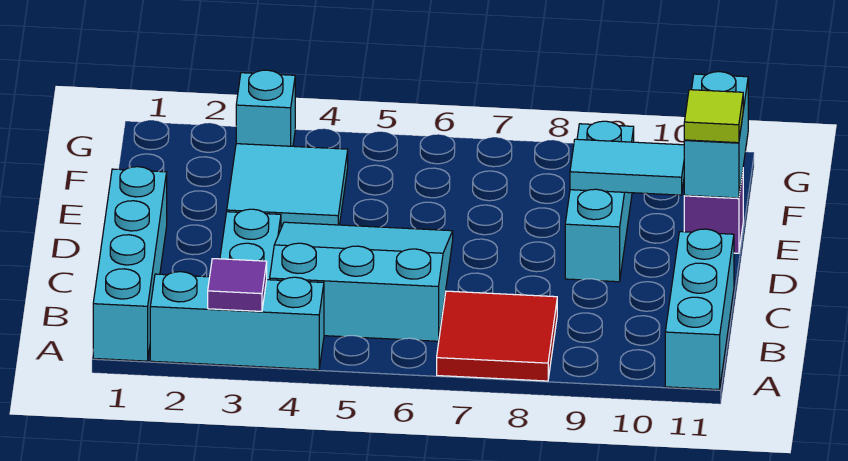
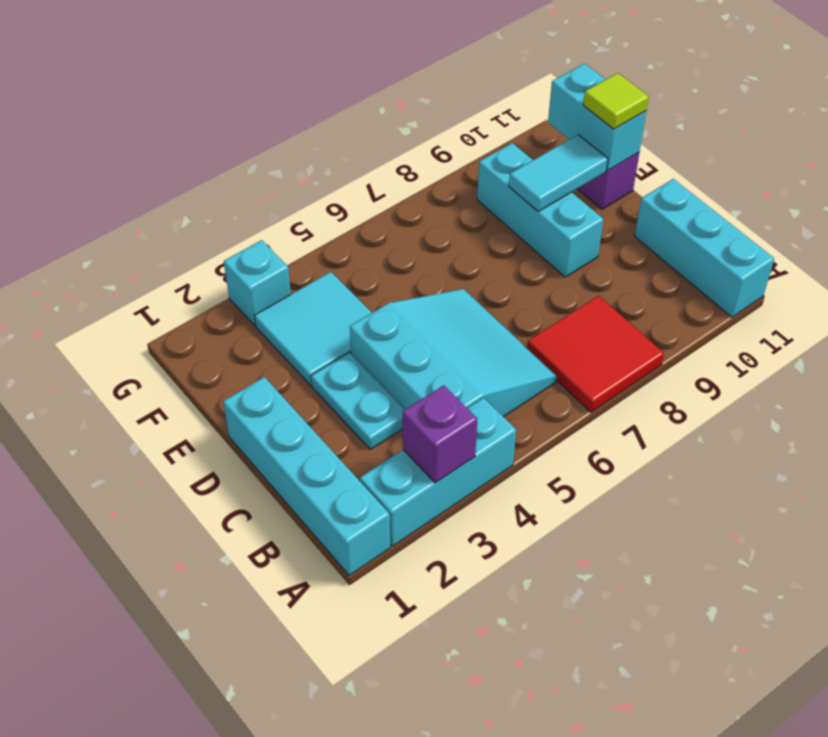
purple tile A3 level 2 -> purple brick A3 level 2
cyan slope B4:D6 level 1 top B -> cyan slope B4:D6 level 1 top 4

